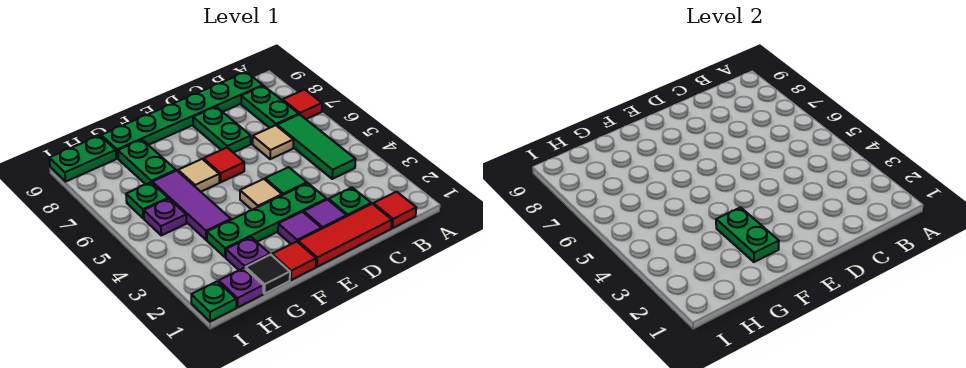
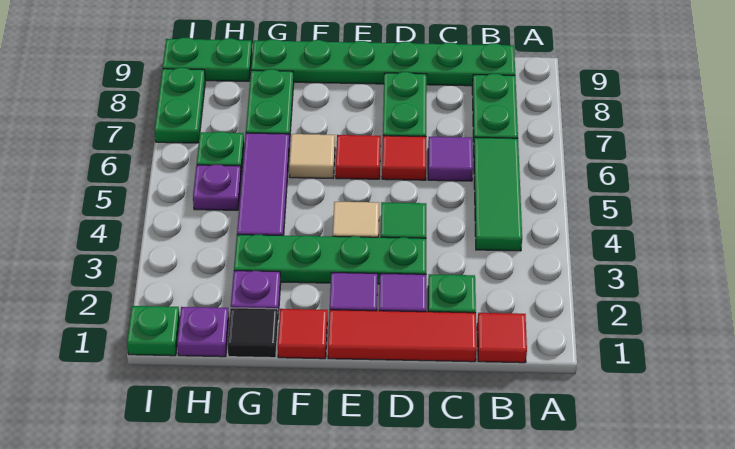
red tile A7 level 1 -> red tile D6 level 1
tan tile C6 level 1 -> purple tile C6 level 1
green plate F2:F3 level 2 -> green plate I7:I8 level 1

